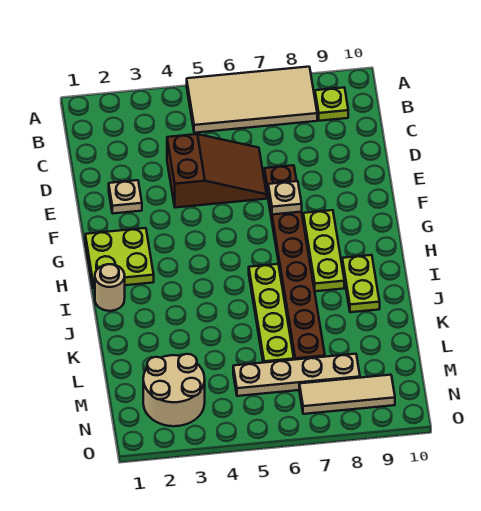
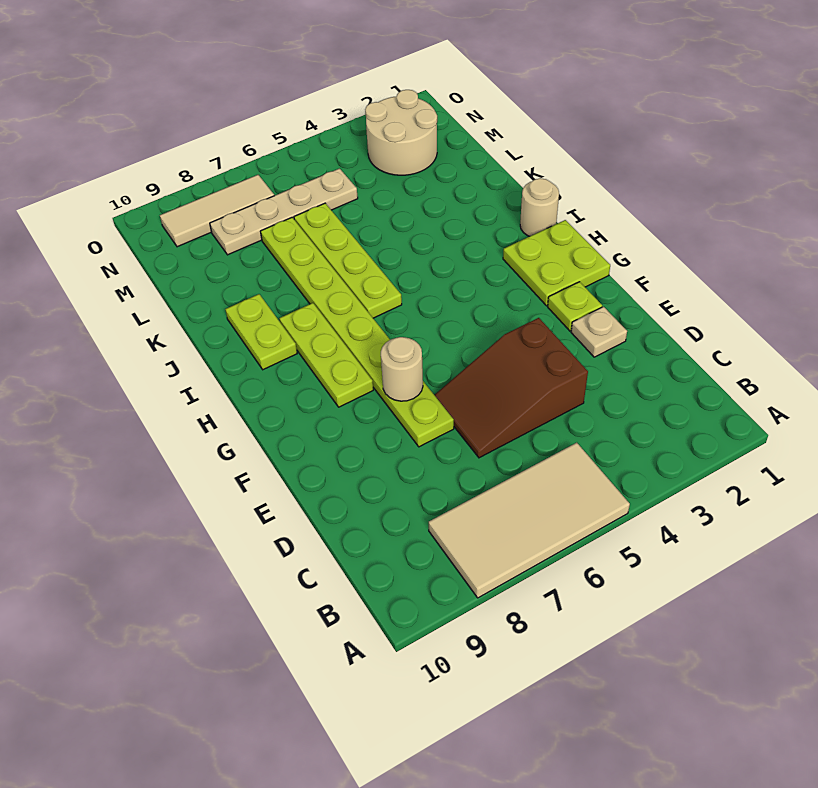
lime plate B9 level 1 -> lime plate F2 level 1
brown plate E7:L7 level 1 -> lime plate E7:L7 level 1
tan plate F7 level 2 -> tan round brick F7 level 2

